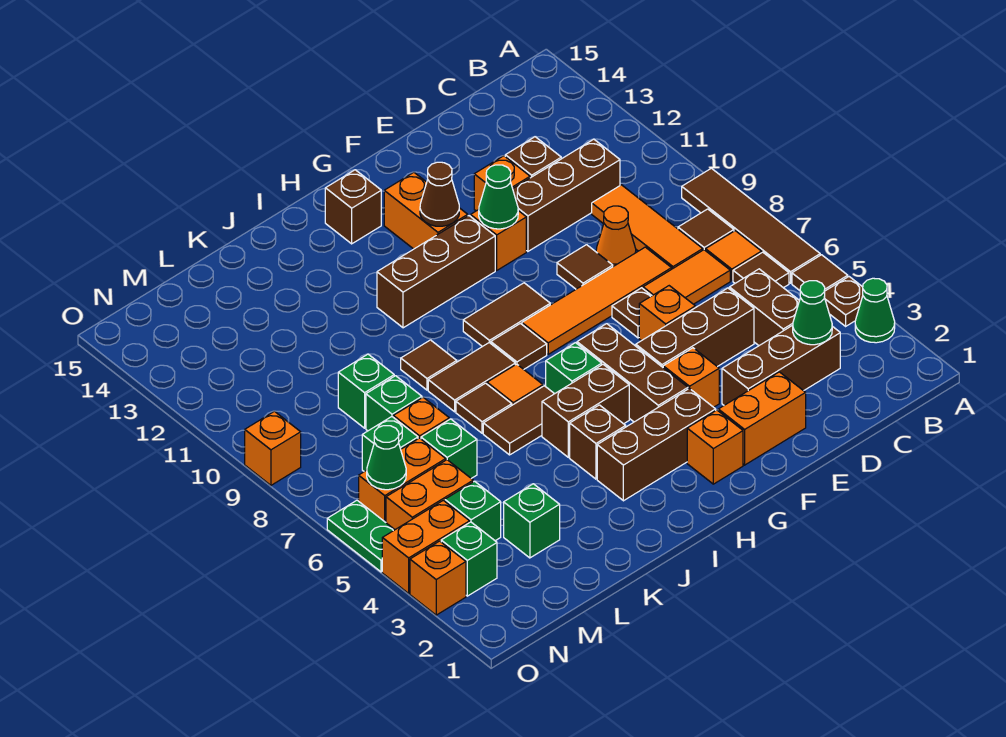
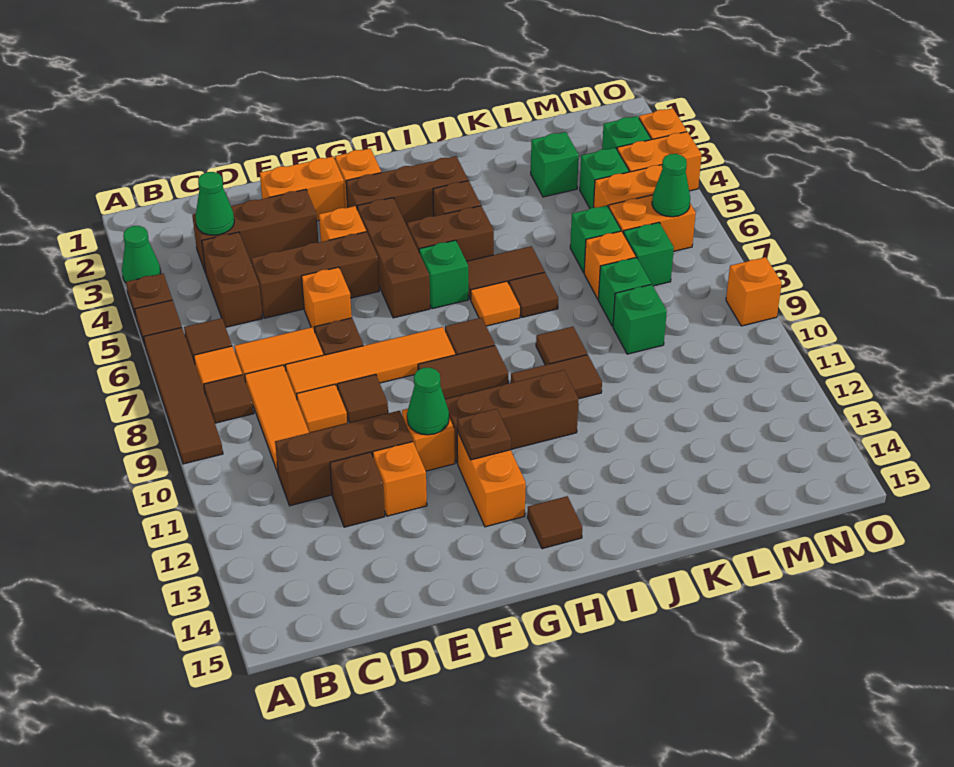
orange cone D9 level 1 -> orange tile D9 level 1
brown cone G12 level 2 -> brown plate G12 level 2
brown brick H14 level 1 -> brown tile H14 level 1
brown tile I8:J8 level 1 -> brown tile I10:J10 level 1
green plate O5:O6 level 1 -> none

